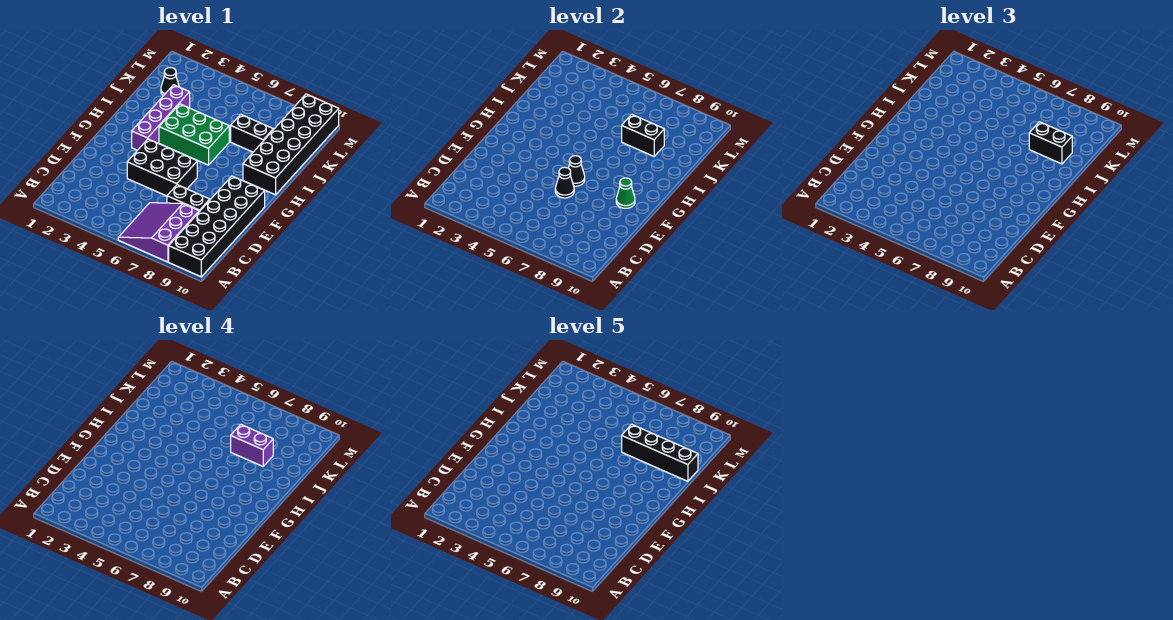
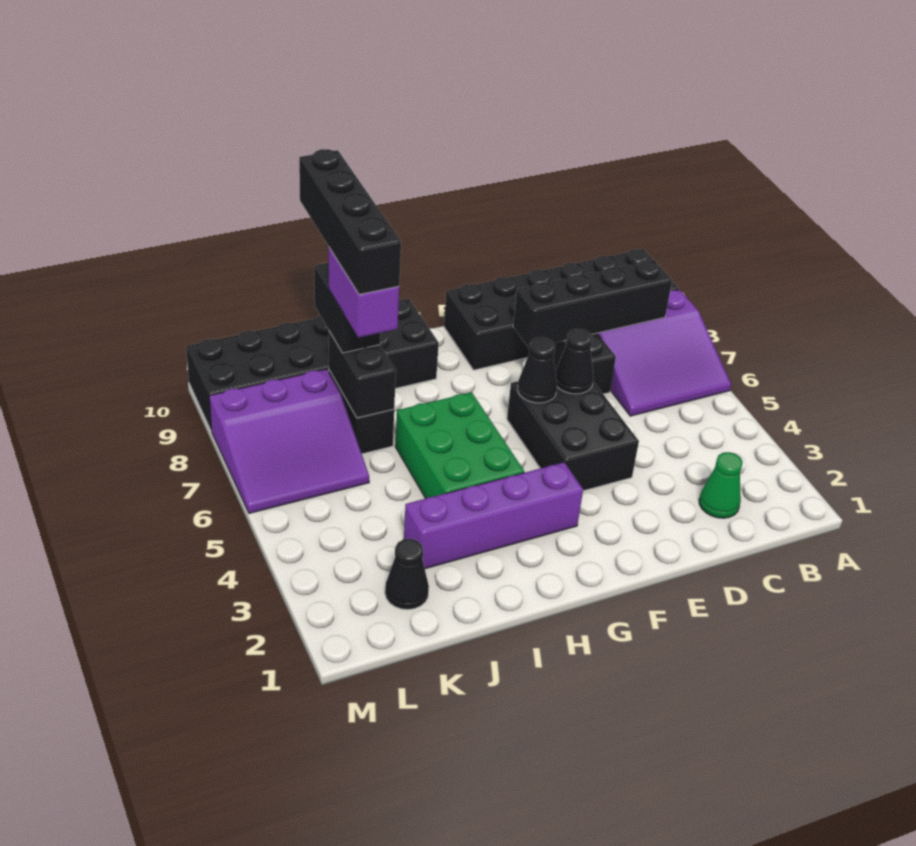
none -> black brick B8:E8 level 2
green cone F9 level 2 -> green cone C2 level 1
none -> purple slope K6:M8 level 1 top 8

